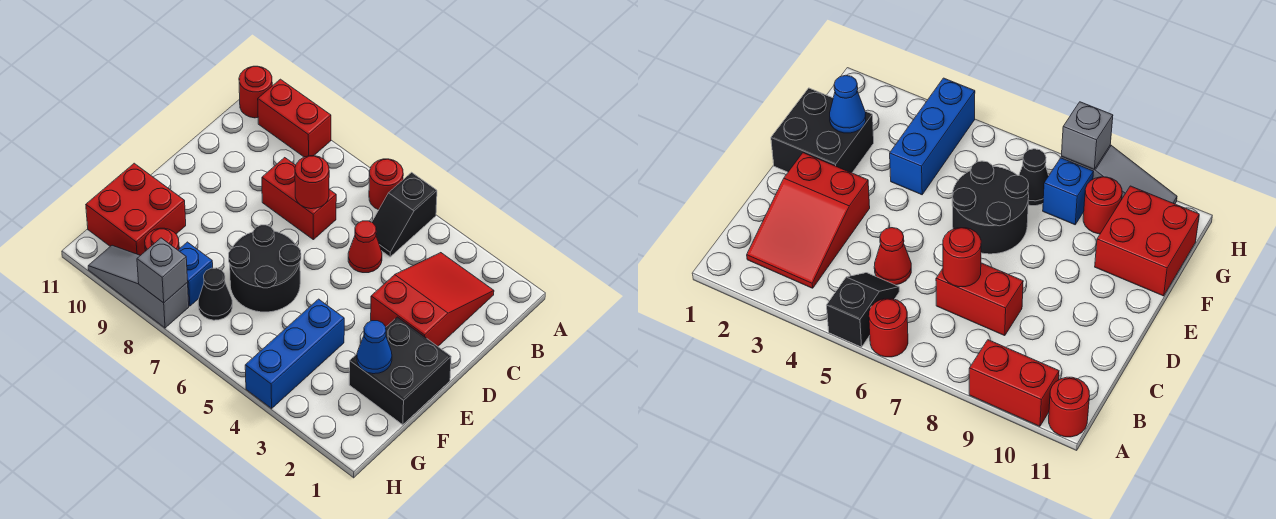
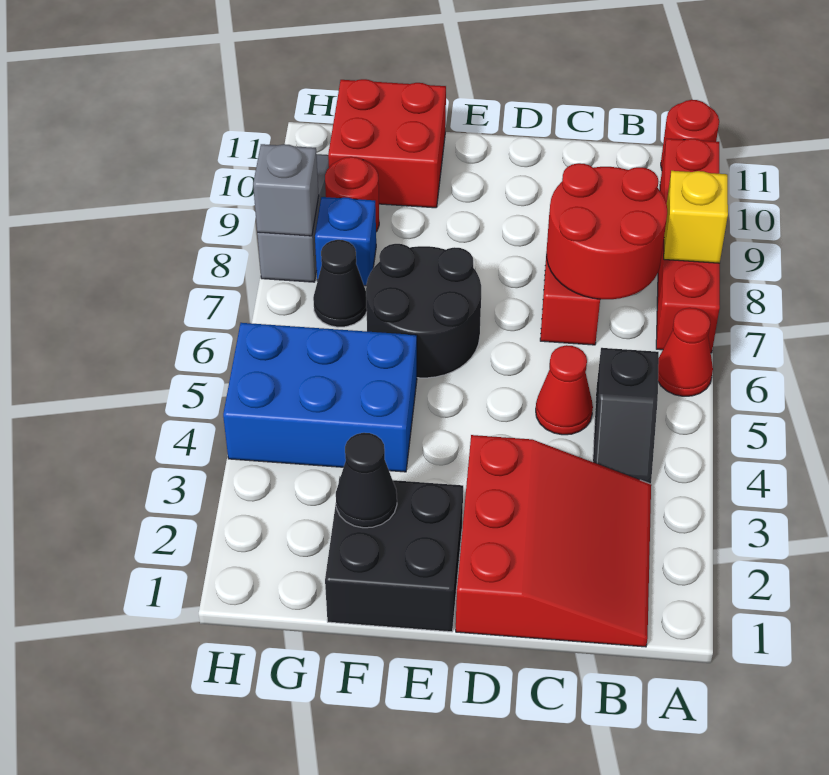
black slope A5:B5 level 1 top A -> black slope B4:B5 level 1 top 5
red round brick A6 level 1 -> red cone A6 level 1
none -> yellow brick A8 level 2
red brick A9:A10 level 1 -> red brick A7:A10 level 1
red slope B2:D3 level 1 top D -> red slope B1:D3 level 1 top D
red round brick C7 level 2 -> red round brick B7:C8 level 2
blue cone F2 level 2 -> black cone F2 level 2
blue brick F4:H4 level 1 -> blue brick F4:H5 level 1

